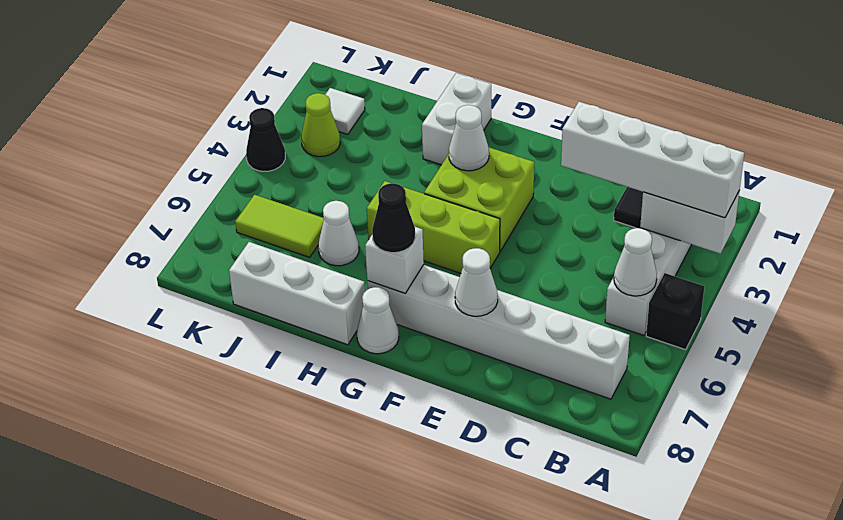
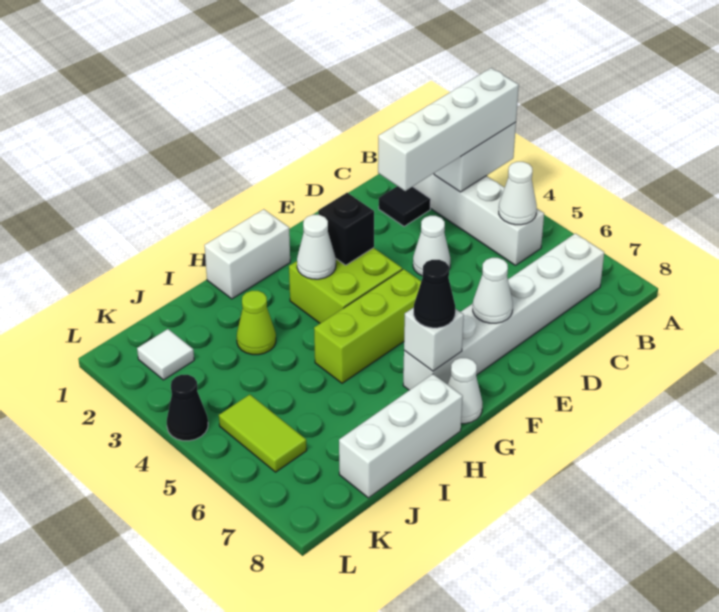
black brick A5 level 1 -> black brick F3 level 2
white brick H1:H2 level 1 -> white brick G1:H1 level 1
white cone I6 level 1 -> white cone D4 level 1
lime tile J6:K6 level 1 -> lime tile K5:K6 level 1
lime cone K3 level 1 -> lime cone I3 level 1

